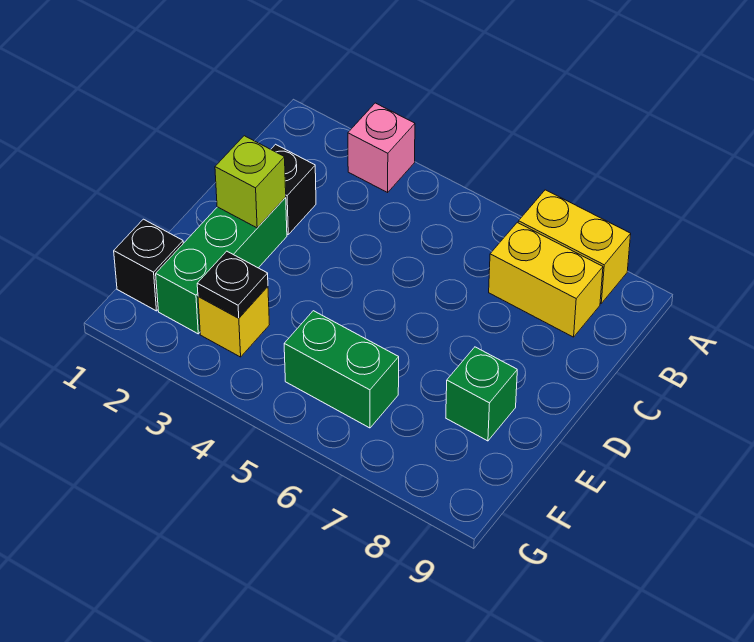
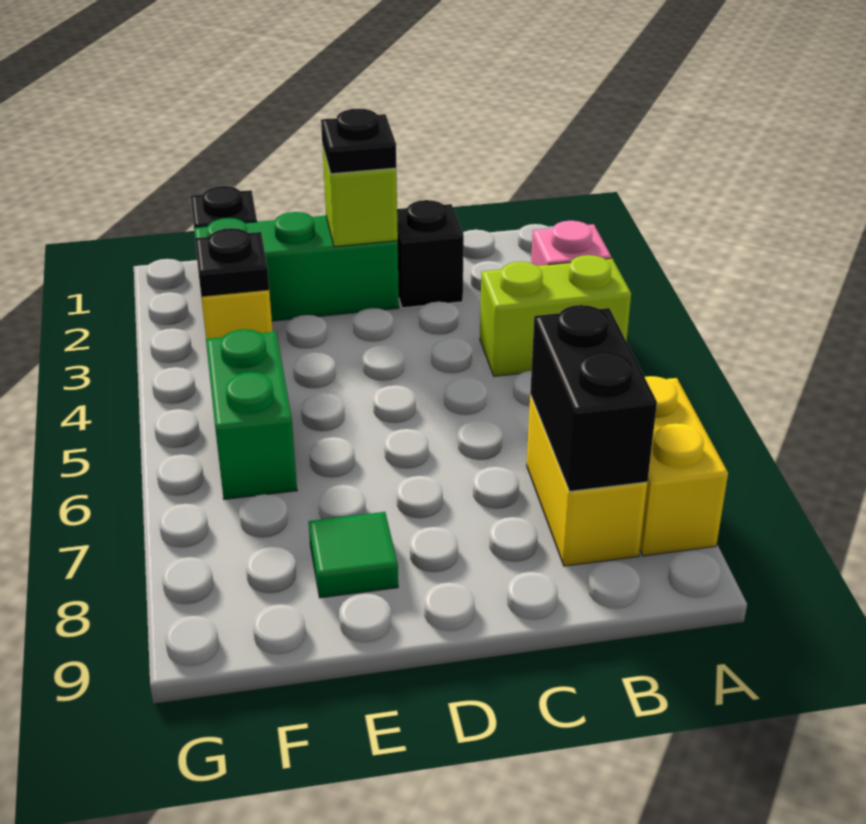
none -> lime brick A4:B4 level 1
none -> black brick B7:B8 level 2
none -> black plate D2 level 3
green brick E8 level 1 -> green tile E8 level 1

